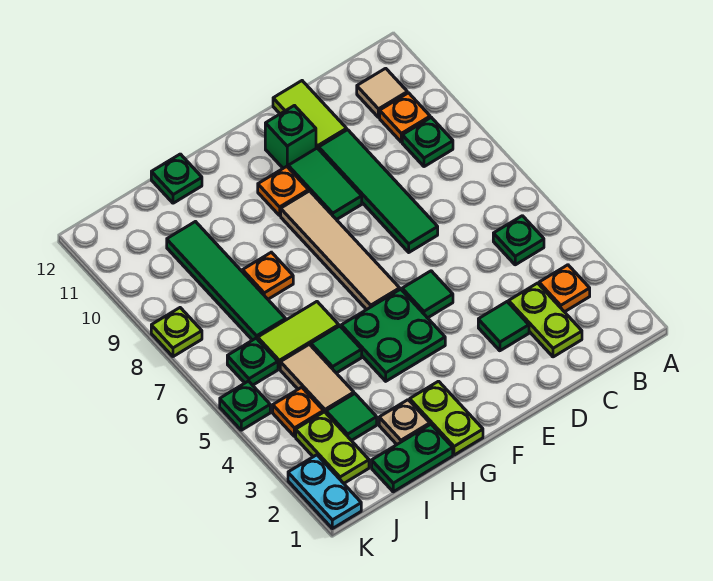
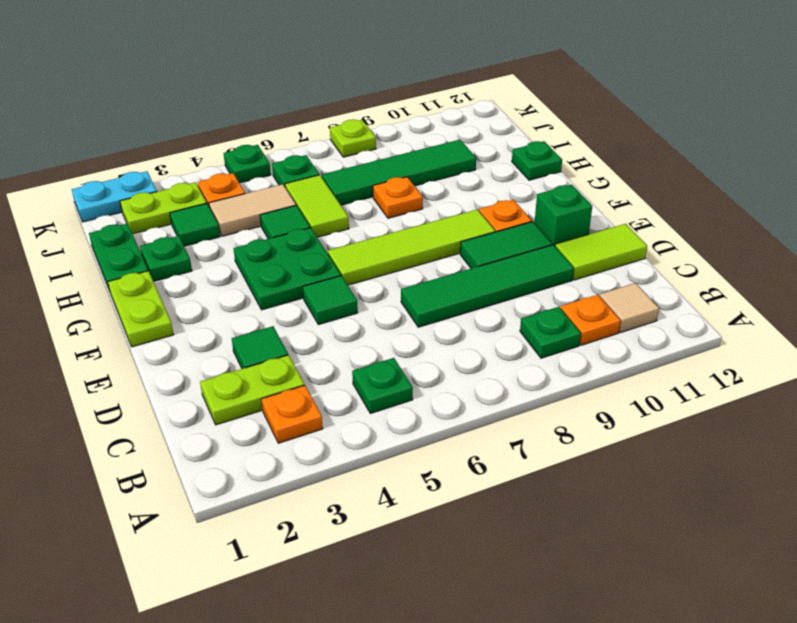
tan tile F6:F9 level 1 -> lime tile F6:F9 level 1
lime plate G1:G2 level 1 -> lime plate F1:G1 level 1
tan plate H2 level 1 -> green plate H2 level 1

